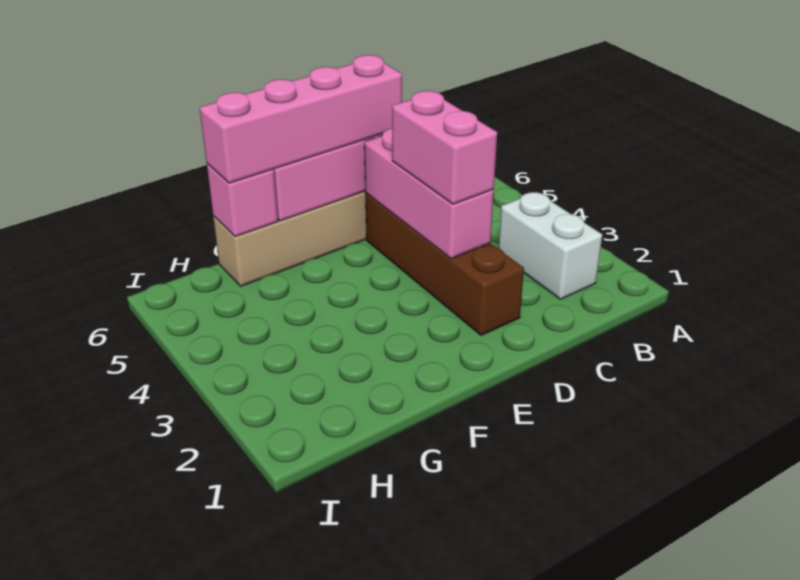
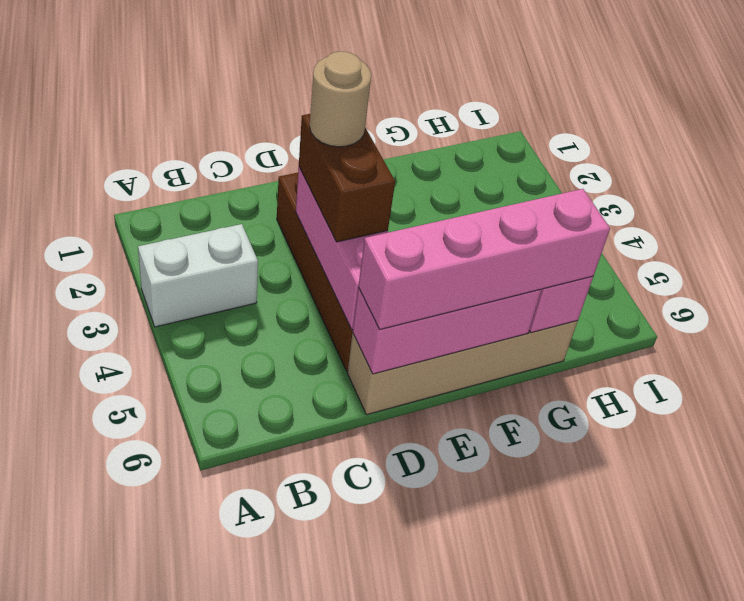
white brick B2:B3 level 1 -> white brick A3:B3 level 1
pink brick D3:D4 level 3 -> brown brick D3:D4 level 3
none -> tan round brick D3 level 4

